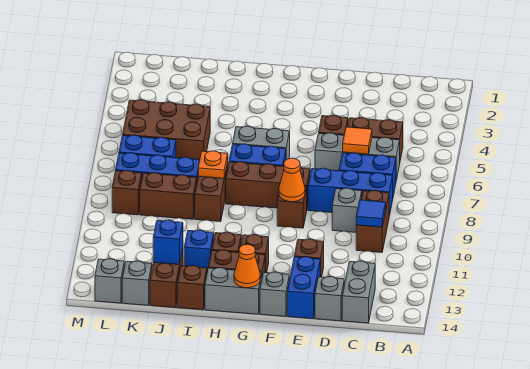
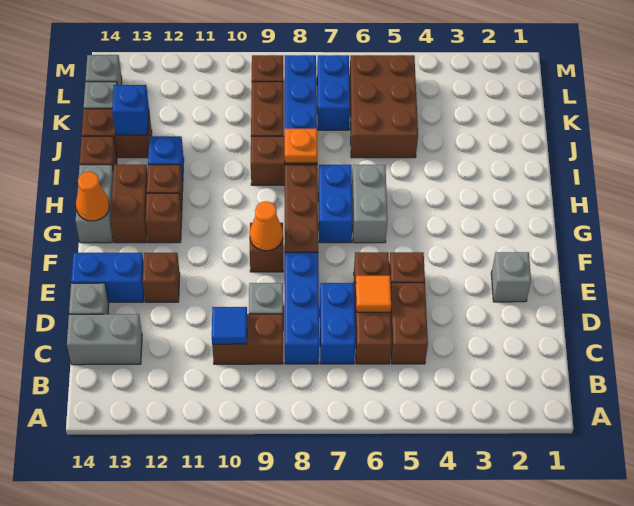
grey brick C6:E6 level 1 -> brown brick C6:E6 level 1
grey brick F14 level 1 -> grey brick E2 level 1

